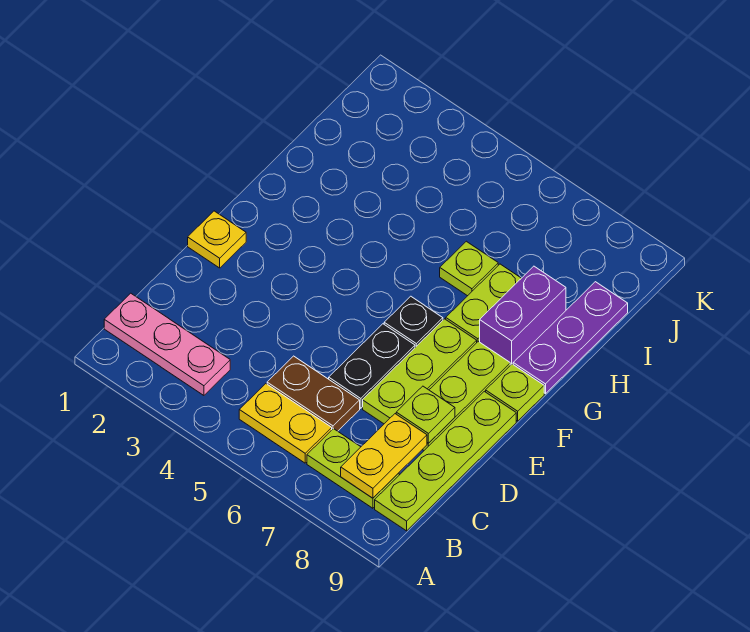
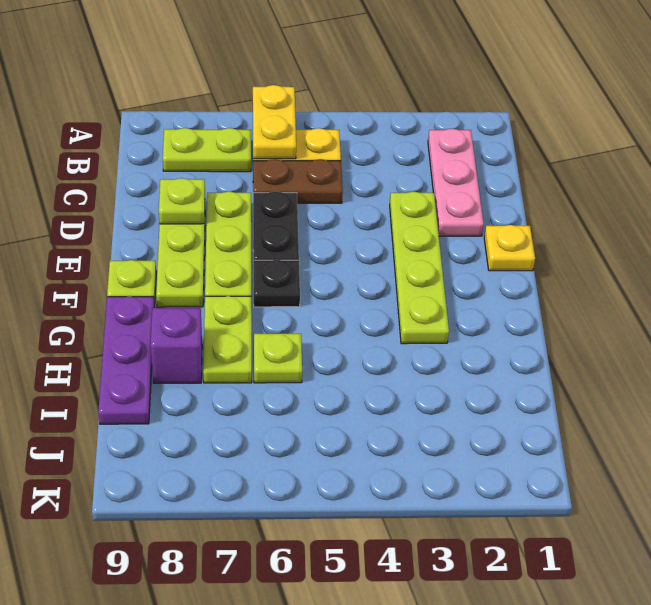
pink plate B1:B3 level 1 -> pink plate B2:D2 level 1
yellow plate B8:C8 level 2 -> yellow plate A6:B6 level 2
lime plate B9:E9 level 1 -> lime plate D3:G3 level 1
purple brick G8:H8 level 1 -> purple brick H8 level 1

